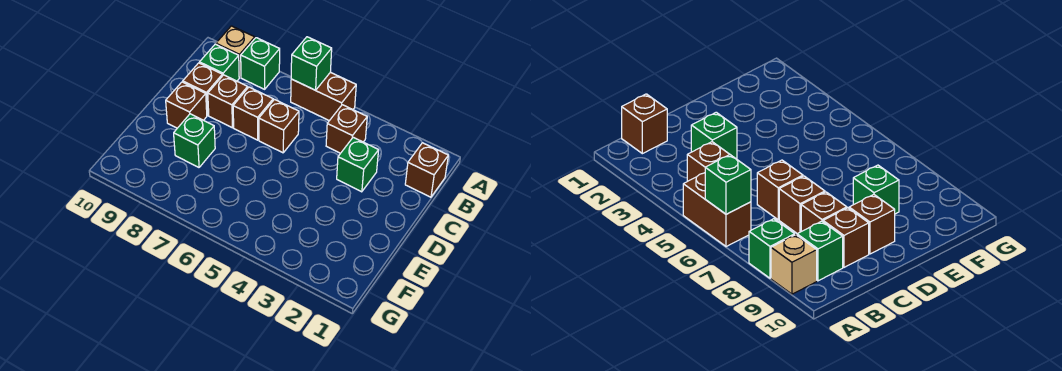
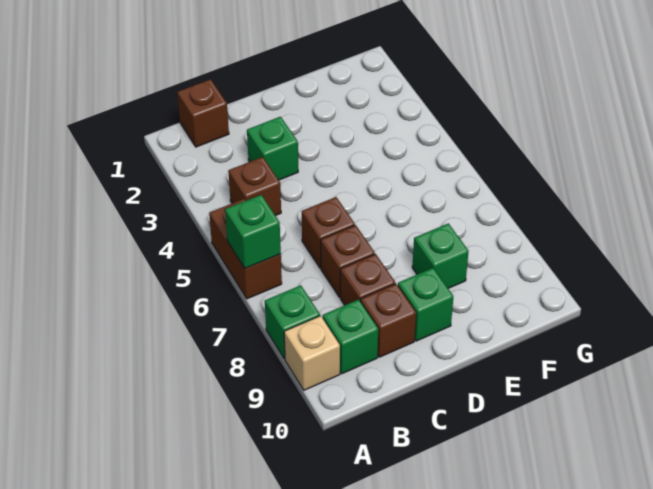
brown brick D9 level 1 -> green brick D9 level 1

